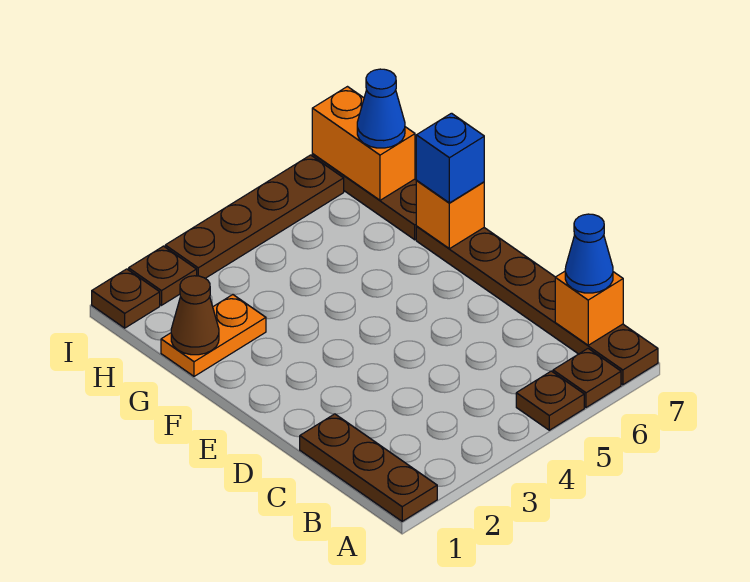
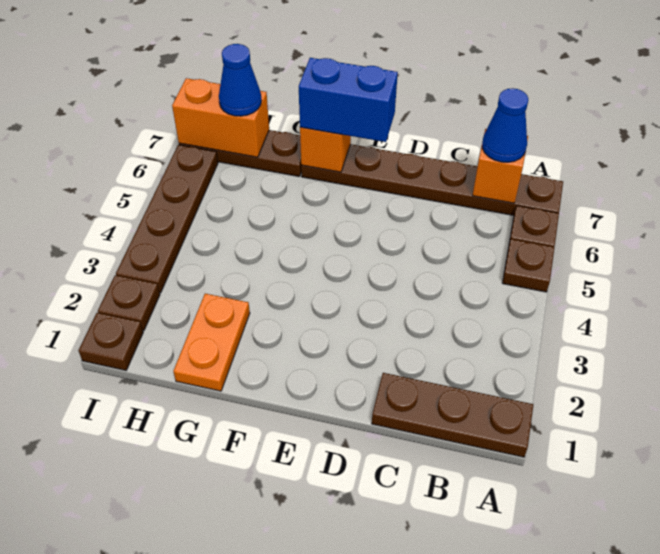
blue brick F7 level 3 -> blue brick E7:F7 level 3
brown cone G1 level 2 -> none

